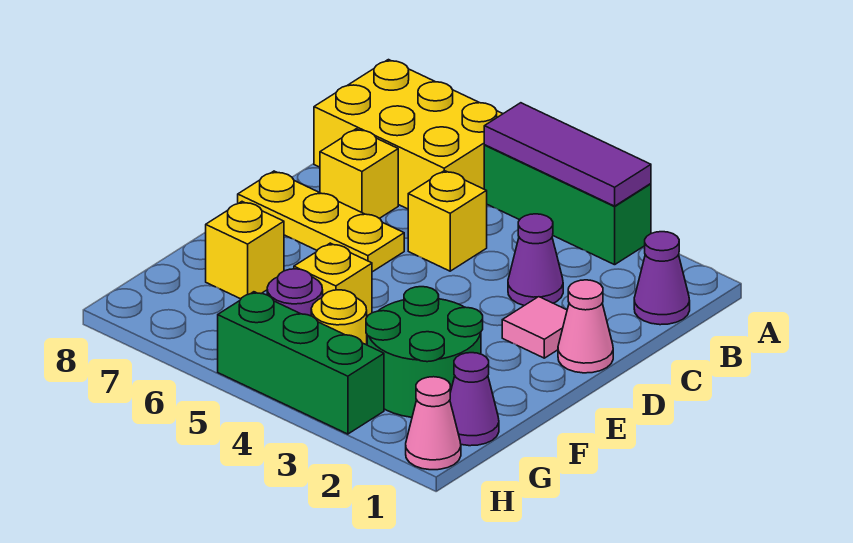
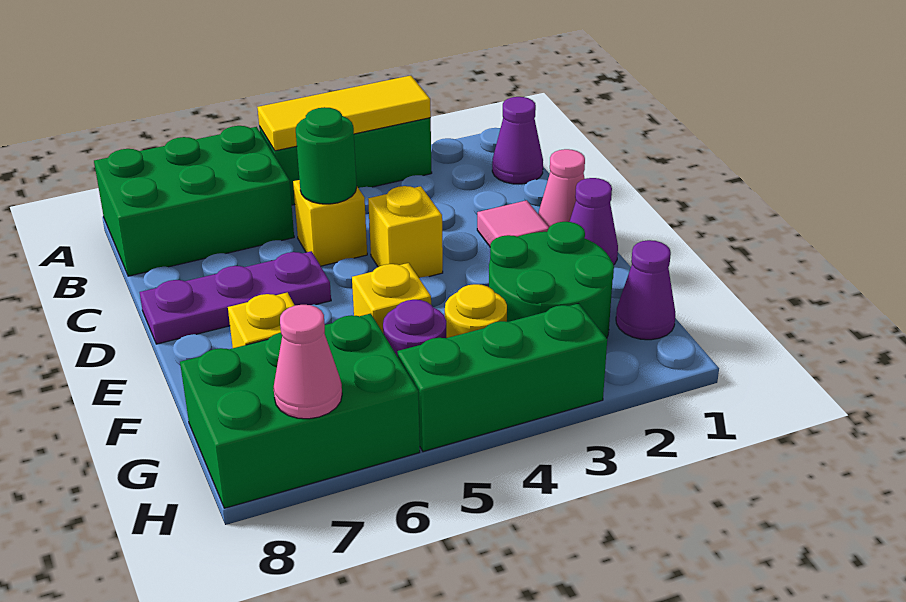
purple tile A3:A5 level 2 -> yellow tile A3:A5 level 2
yellow brick A6:B8 level 1 -> green brick A6:B8 level 1
purple cone C3 level 1 -> purple cone E1 level 1
none -> green round brick C5 level 2
yellow brick C7 level 1 -> yellow brick D4 level 1
yellow plate D6:D8 level 1 -> purple plate D6:D8 level 1
none -> green brick G6:H8 level 1
pink cone H1 level 1 -> pink cone H7 level 2

